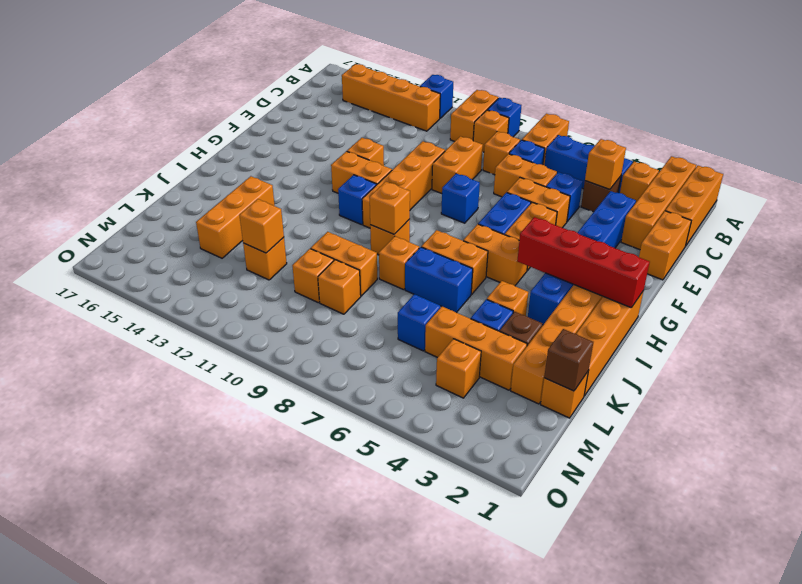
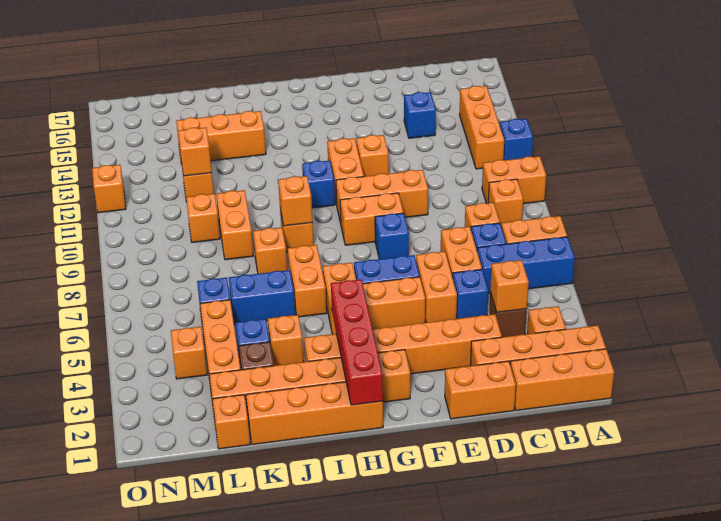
blue brick A9 level 1 -> blue brick D14 level 1
blue brick B4:B6 level 1 -> blue brick A6:C6 level 1
orange brick B12:B15 level 1 -> orange brick B12:B14 level 1
blue brick D3:I3 level 1 -> orange brick D3:I3 level 1
orange brick D9:E9 level 1 -> orange brick F9:G9 level 1
orange brick E10:H10 level 1 -> orange brick E10:G10 level 1
blue brick J6:J7 level 1 -> blue brick J6:K6 level 1
brown brick L1 level 2 -> none
orange brick L9 level 1 -> orange brick O12 level 1

